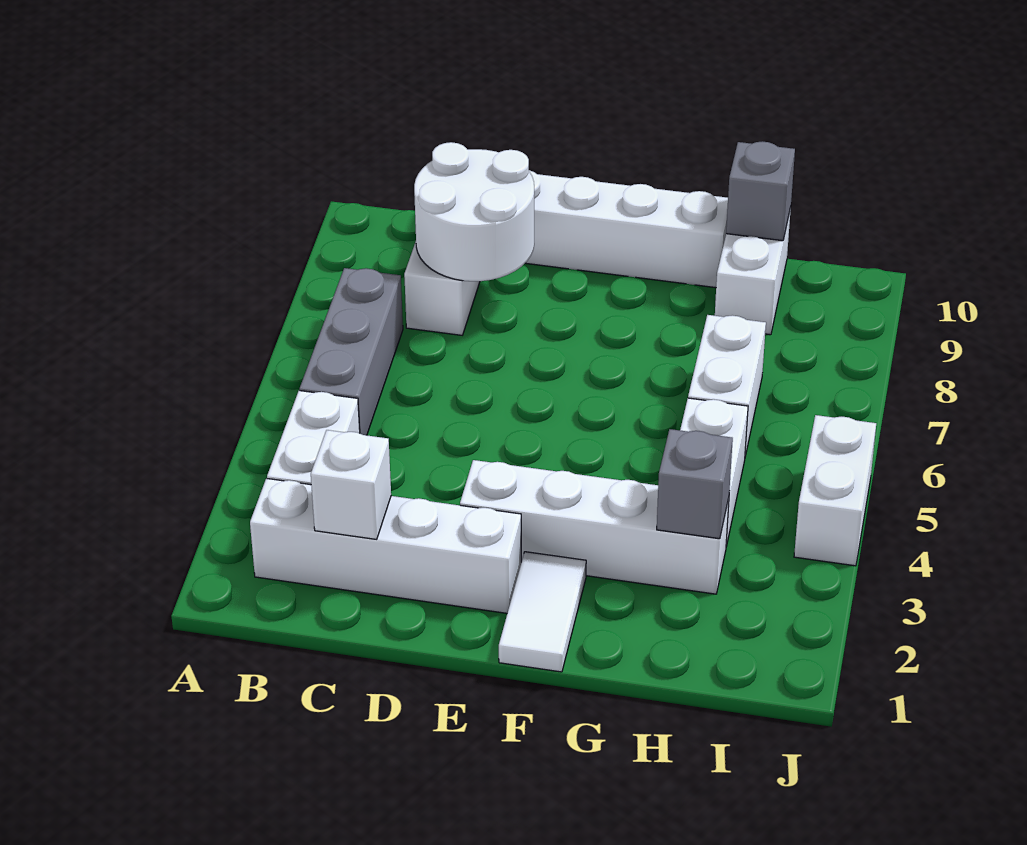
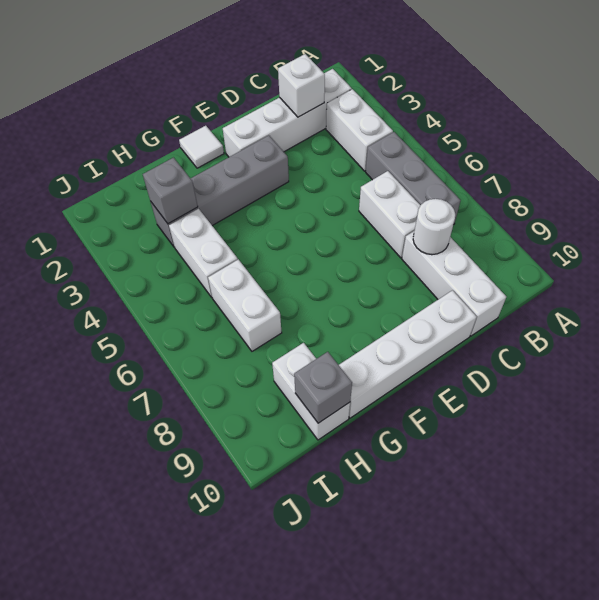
white round brick C8:D9 level 2 -> white round brick C8 level 2
white brick E3:H3 level 1 -> grey brick E3:H3 level 1
white tile F1:F2 level 1 -> white tile F1 level 1
white brick J4:J5 level 1 -> white brick C6:C7 level 1

